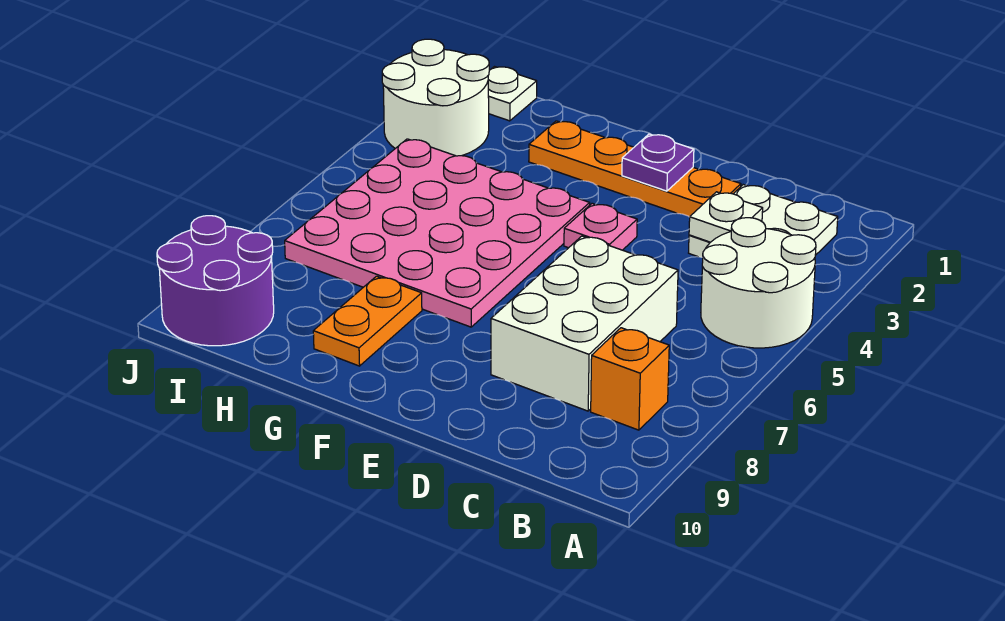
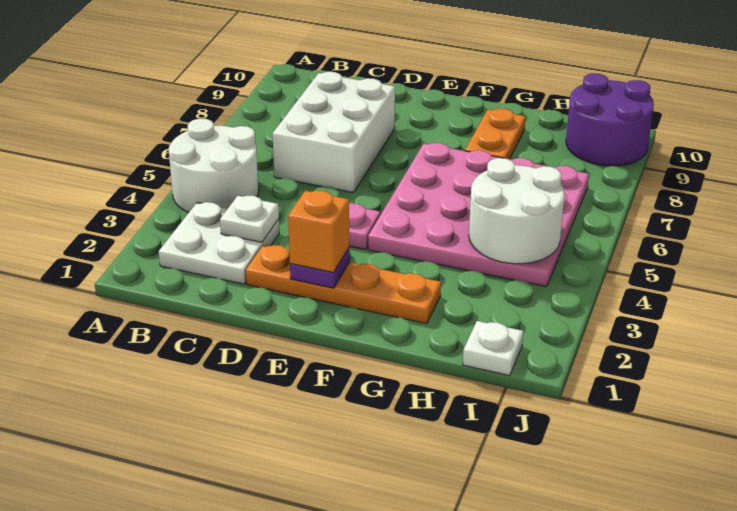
orange brick B8 level 1 -> orange brick E2 level 3
white round brick I2:J3 level 1 -> white round brick H4:I5 level 2

